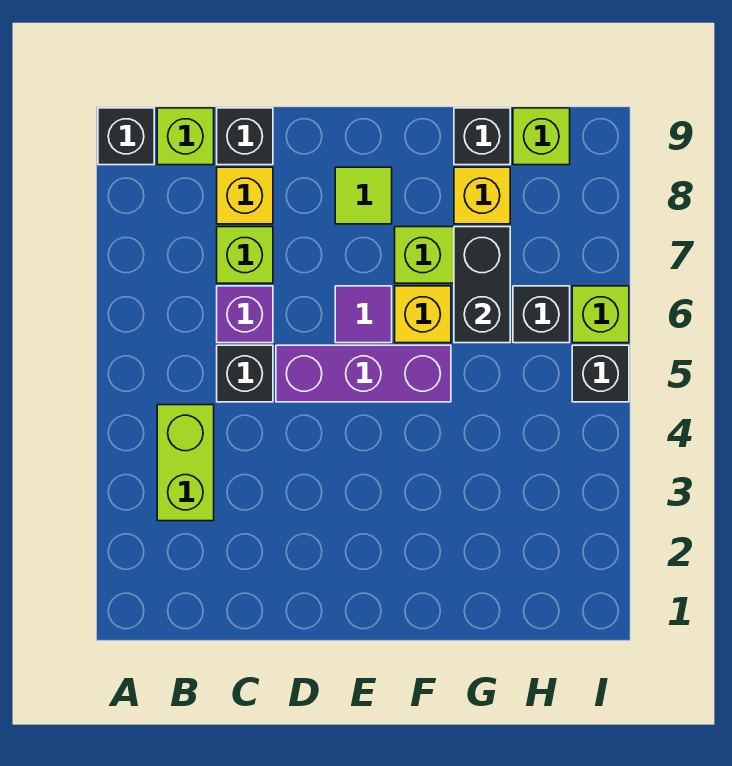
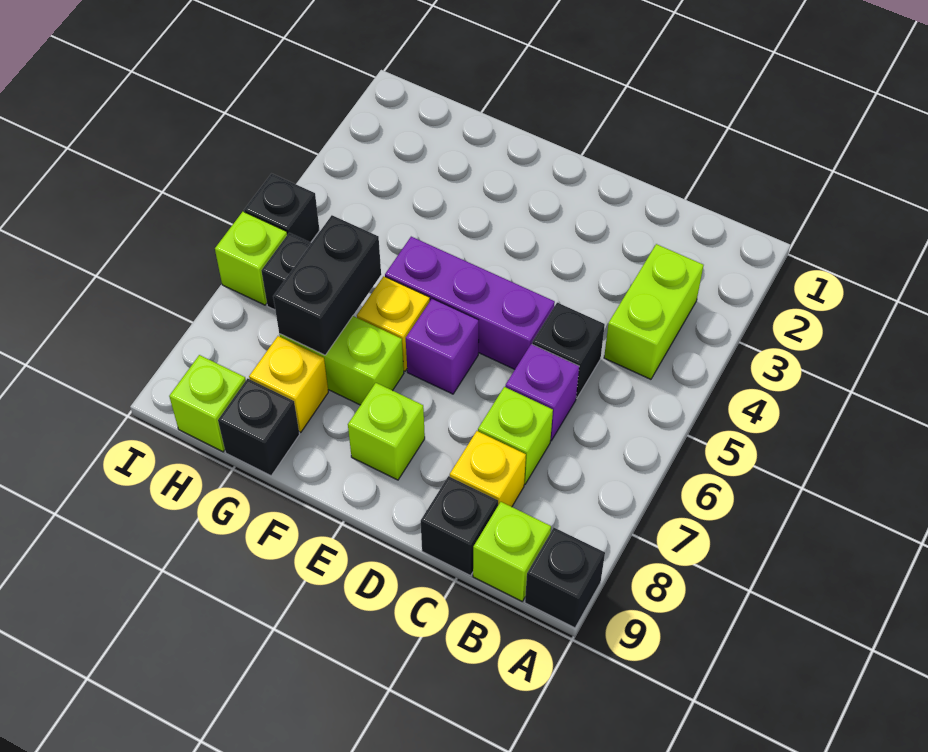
purple tile E6 level 1 -> purple brick E6 level 1
lime tile E8 level 1 -> lime brick E8 level 1

